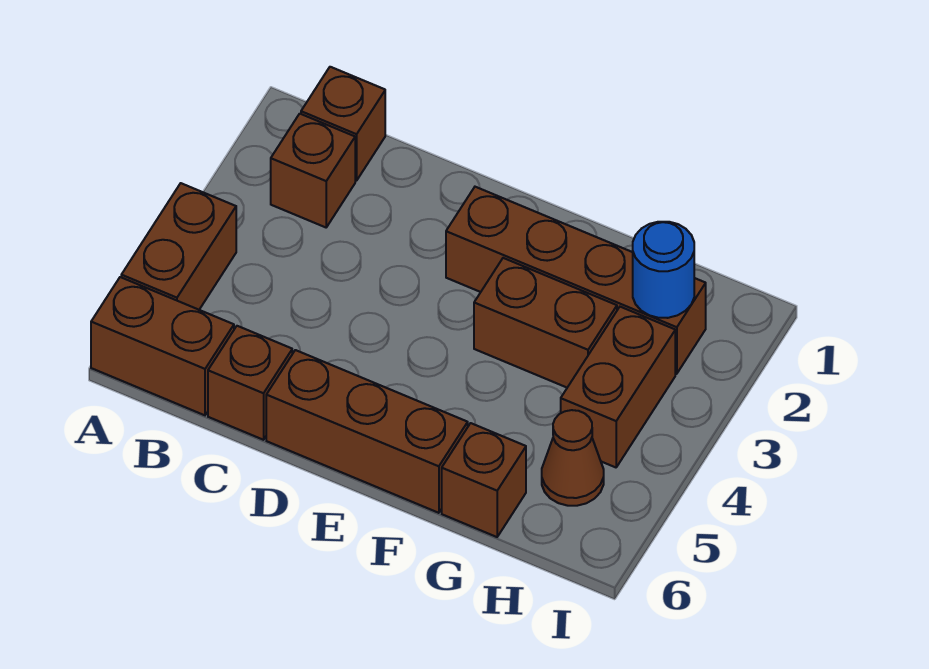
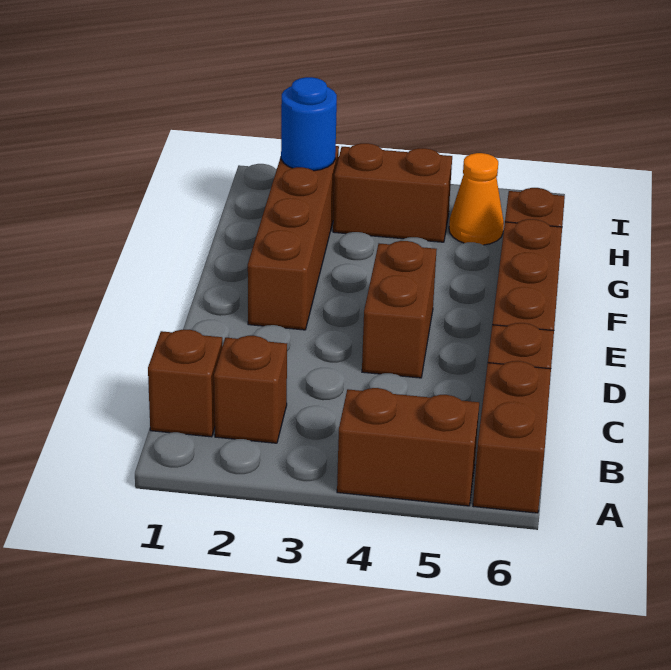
brown brick F3:G3 level 1 -> brown brick D4:E4 level 1
brown cone H5 level 1 -> orange cone H5 level 1

